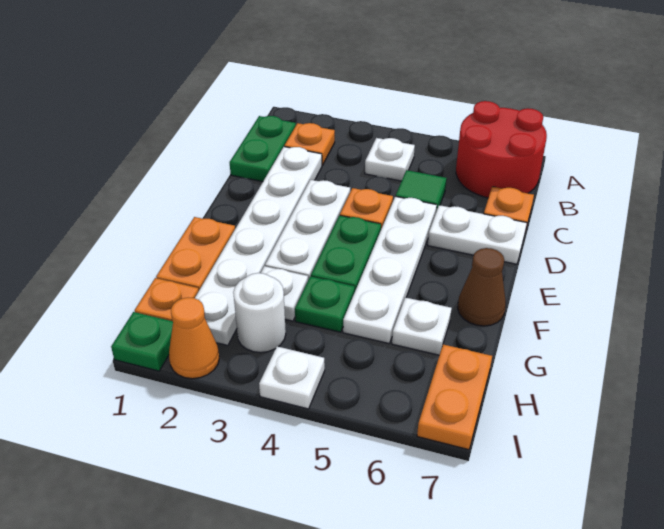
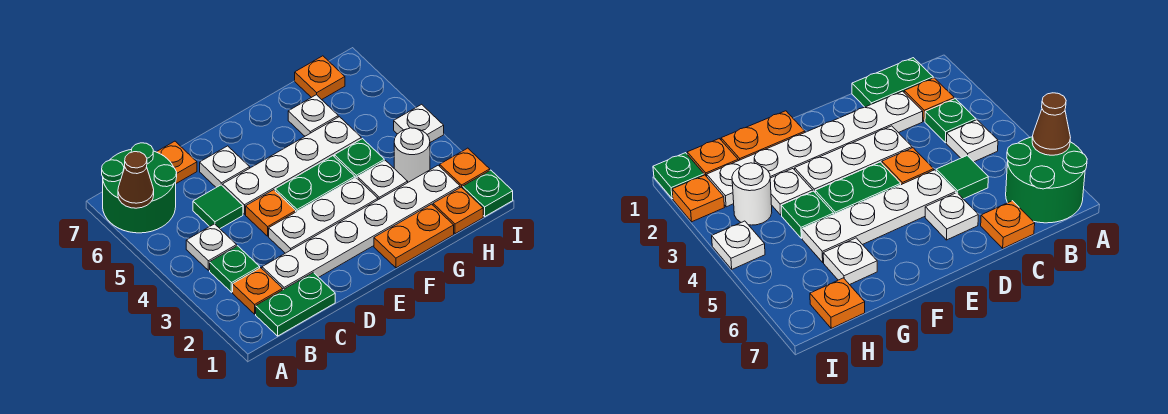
red round brick A6:B7 level 1 -> green round brick A6:B7 level 1
none -> green plate B3 level 1
white plate D6:D7 level 1 -> white plate D6 level 1
brown cone F7 level 1 -> brown cone A6 level 2
orange plate H7:I7 level 1 -> orange plate H7 level 1
orange cone I2 level 1 -> orange plate I2 level 1

